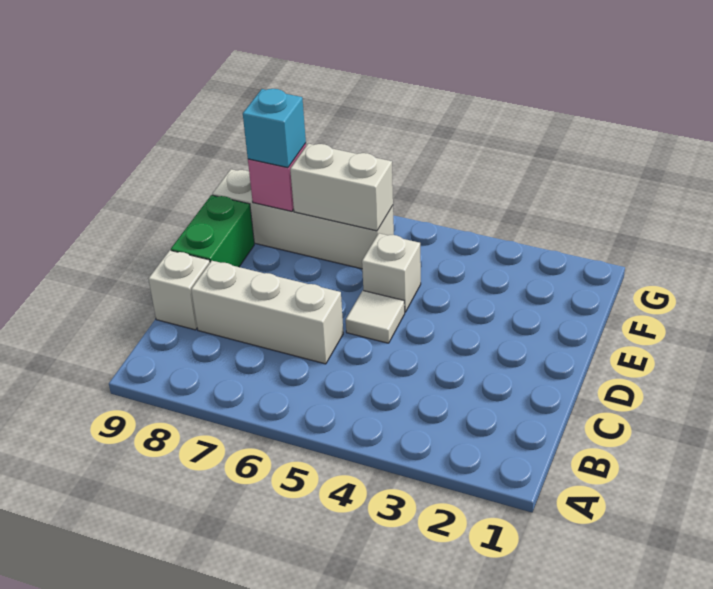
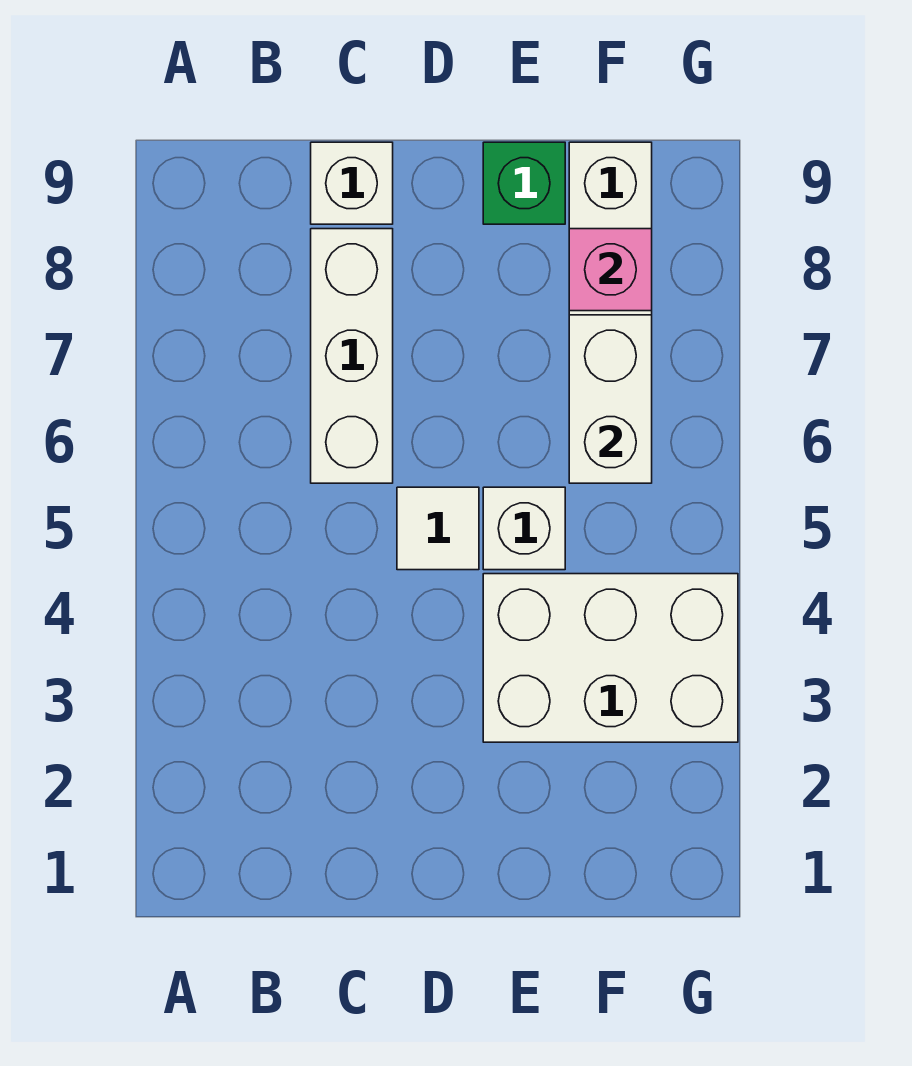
green brick D9:E9 level 1 -> green brick E9 level 1
none -> white brick E3:G4 level 1
cyan brick F8 level 3 -> none

